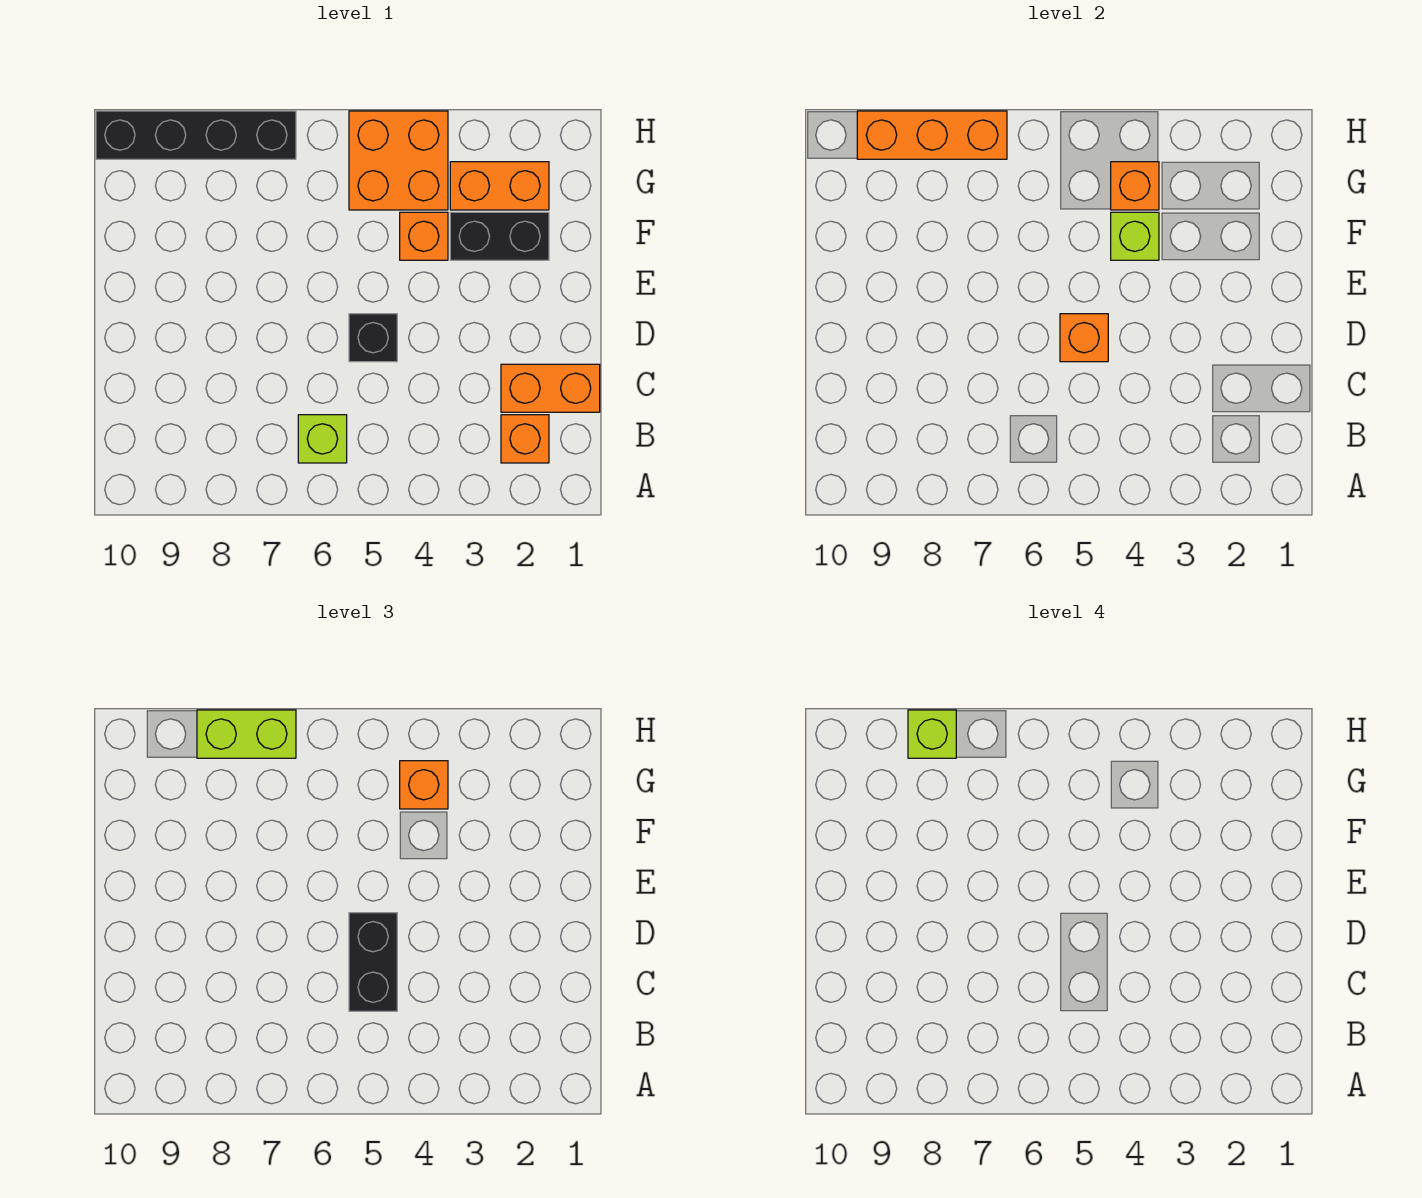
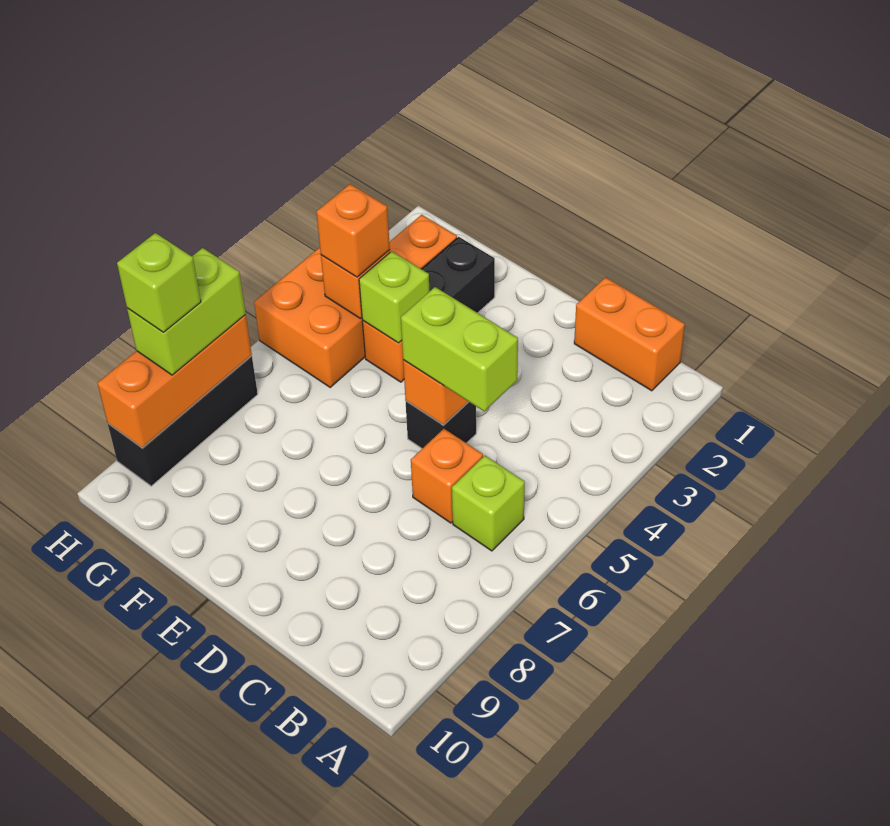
orange brick B2 level 1 -> orange brick C6 level 1
orange brick C1:C2 level 1 -> orange brick B1:C1 level 1
black brick C5:D5 level 3 -> lime brick C5:D5 level 3
black brick H7:H10 level 1 -> black brick H7:H9 level 1

